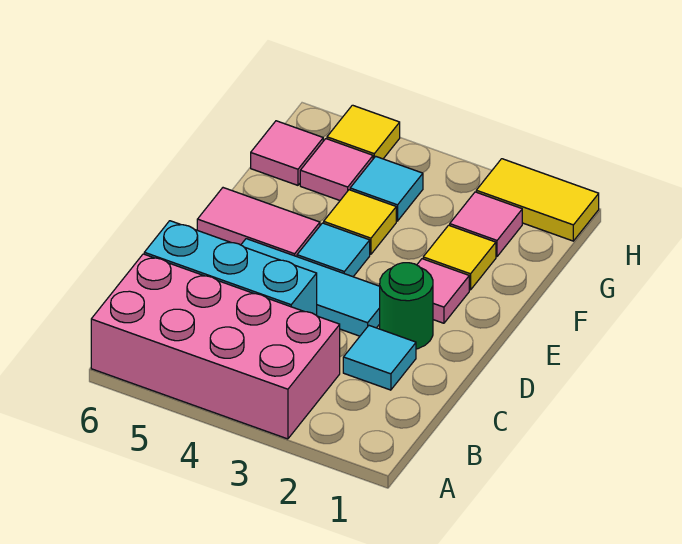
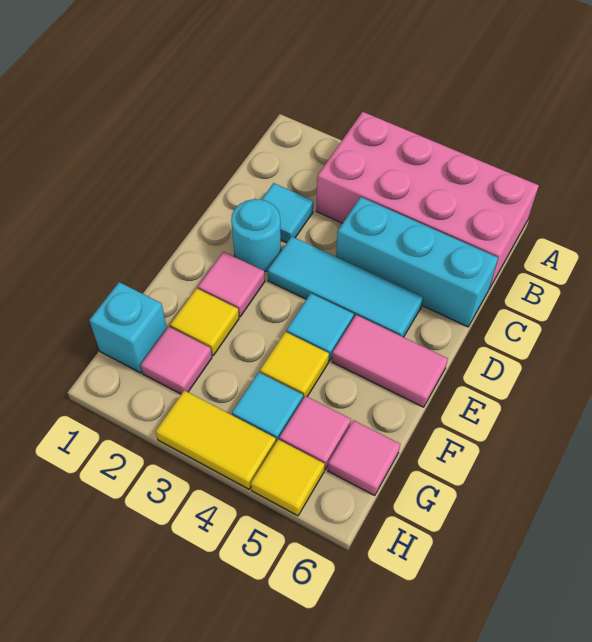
green round brick D2 level 1 -> cyan round brick D2 level 1
none -> cyan brick G1 level 1
yellow tile H1:H2 level 1 -> yellow tile H3:H4 level 1

